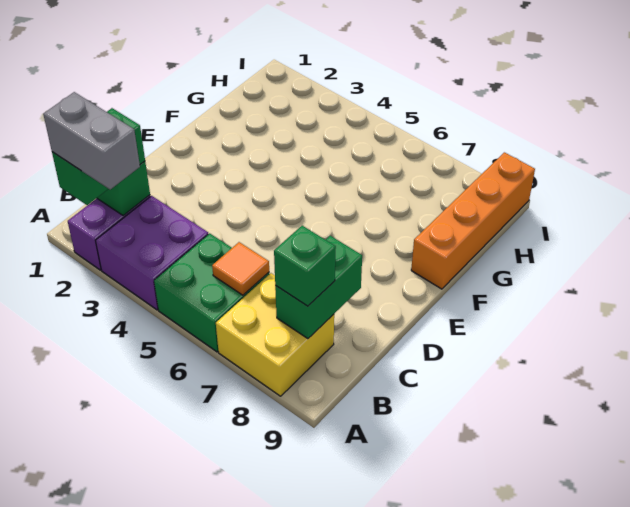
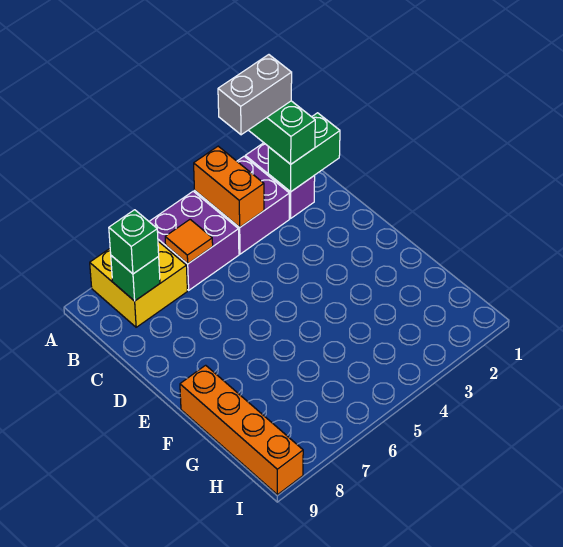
none -> orange brick A4:B4 level 2
green brick A5:B6 level 1 -> purple brick A5:B6 level 1
green brick B8:C8 level 2 -> green brick B8 level 2

